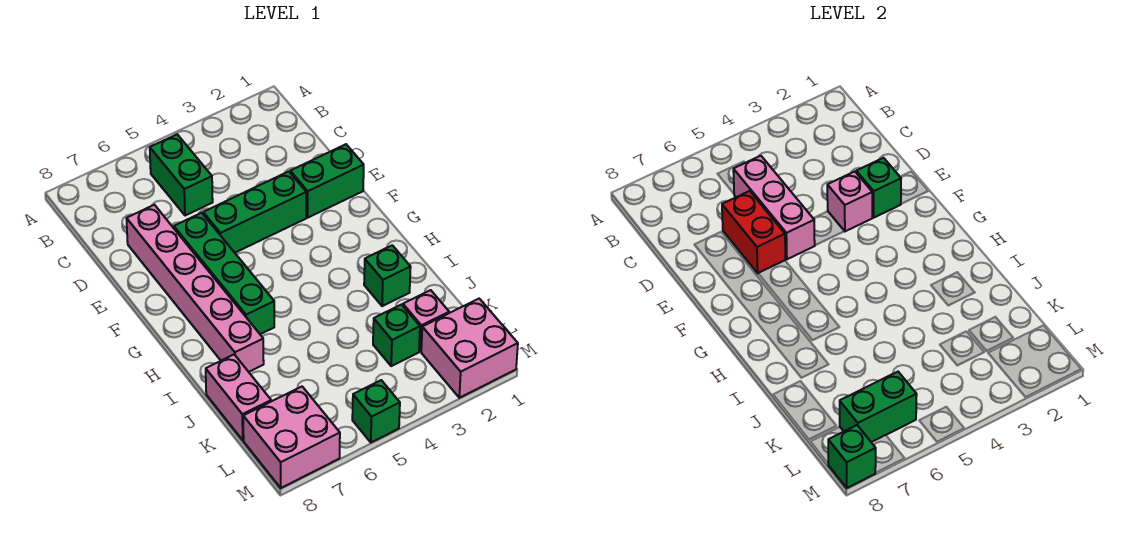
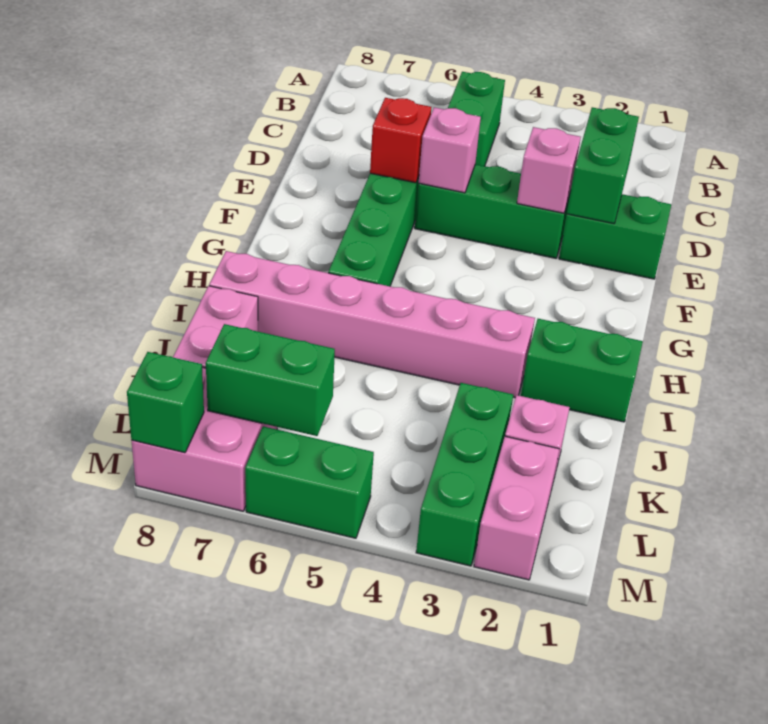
pink brick C5:E5 level 2 -> pink brick E5 level 2
red brick D6:E6 level 2 -> red brick E6 level 2
pink brick D7:I7 level 1 -> pink brick I3:I8 level 1
green brick E2 level 2 -> green brick D2:E2 level 2
green brick I2 level 1 -> green brick I1:I2 level 1
green brick K3 level 1 -> green brick K3:M3 level 1
pink brick L1:M2 level 1 -> pink brick L2:M2 level 1
green brick M5 level 1 -> green brick M5:M6 level 1

